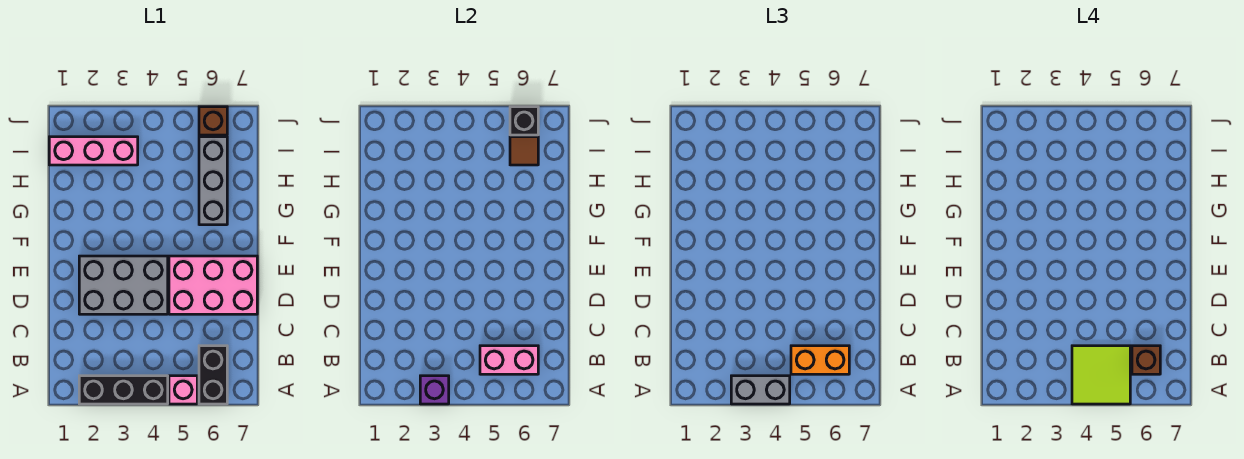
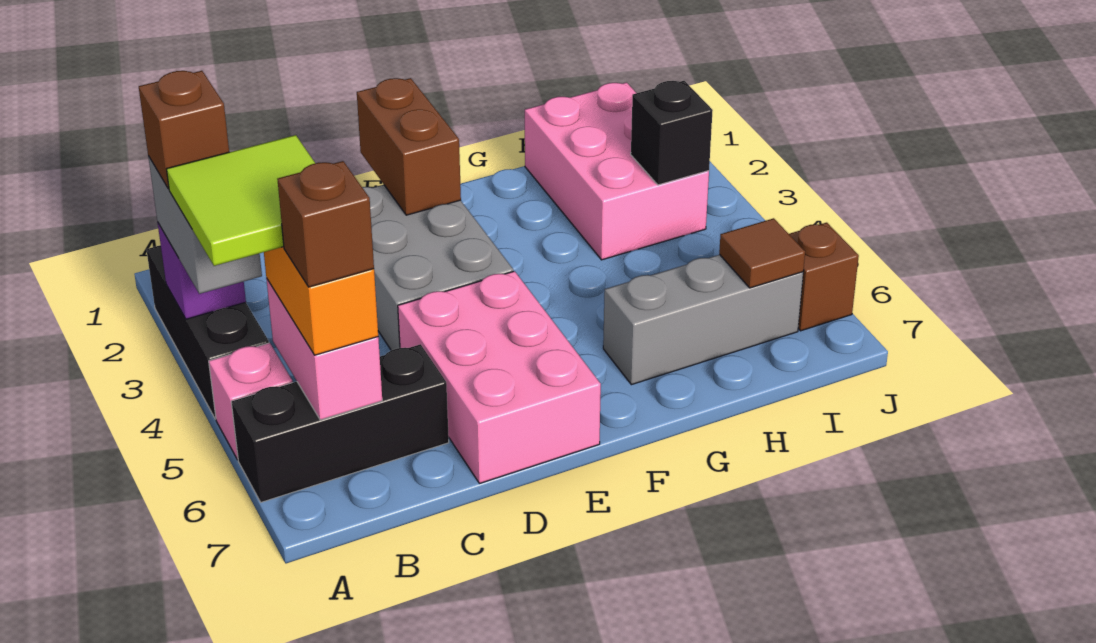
none -> brown brick A3 level 4
black brick A6:B6 level 1 -> black brick A6:C6 level 1
none -> brown brick E1:E2 level 2
pink brick I1:I3 level 1 -> pink brick H1:I3 level 1
black brick J6 level 2 -> black brick I3 level 2

